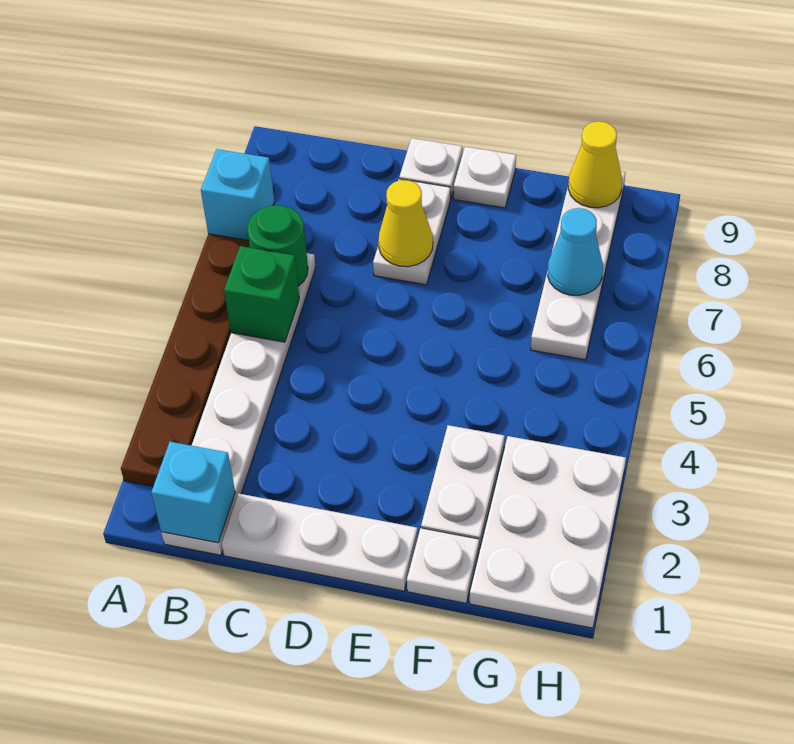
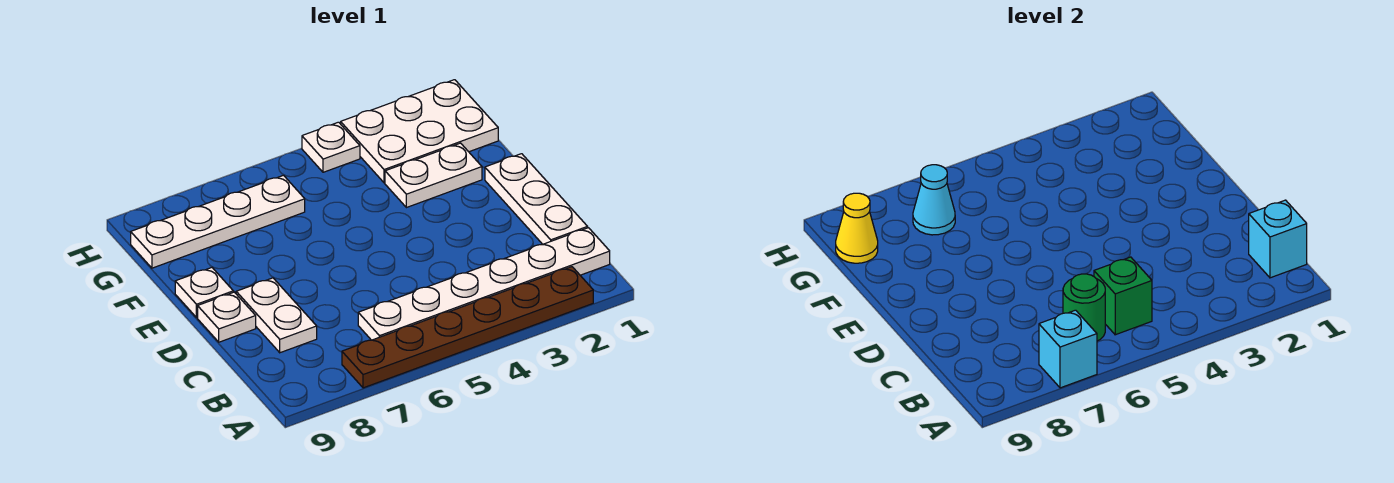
white plate D7:D8 level 1 -> white plate C8:D8 level 1
yellow cone D7 level 2 -> none
white plate F1 level 1 -> white plate H4 level 1

